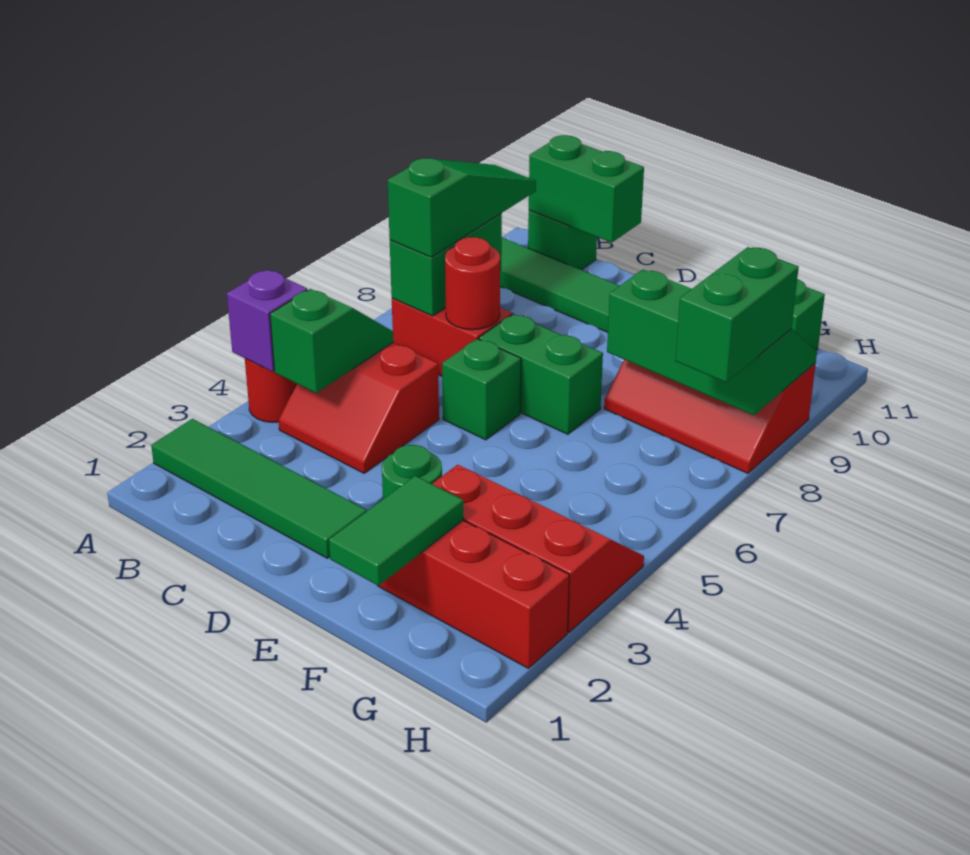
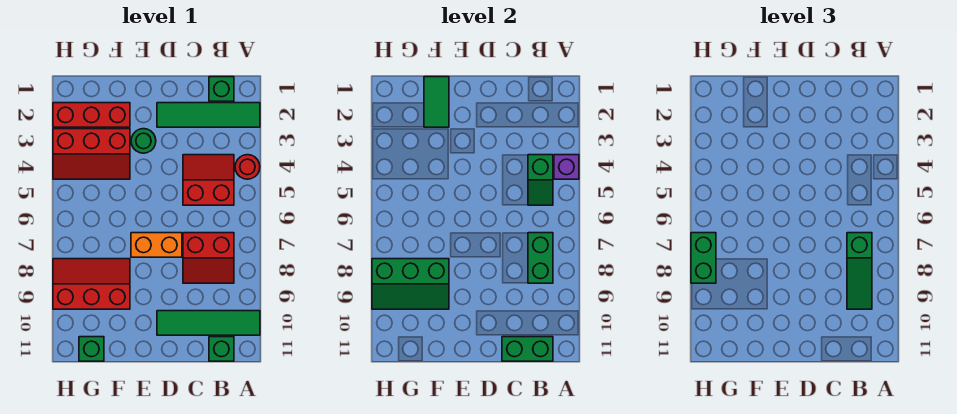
red round brick C7 level 2 -> none
green brick D6 level 1 -> green brick B1 level 1
green brick D7:E7 level 1 -> orange brick D7:E7 level 1

